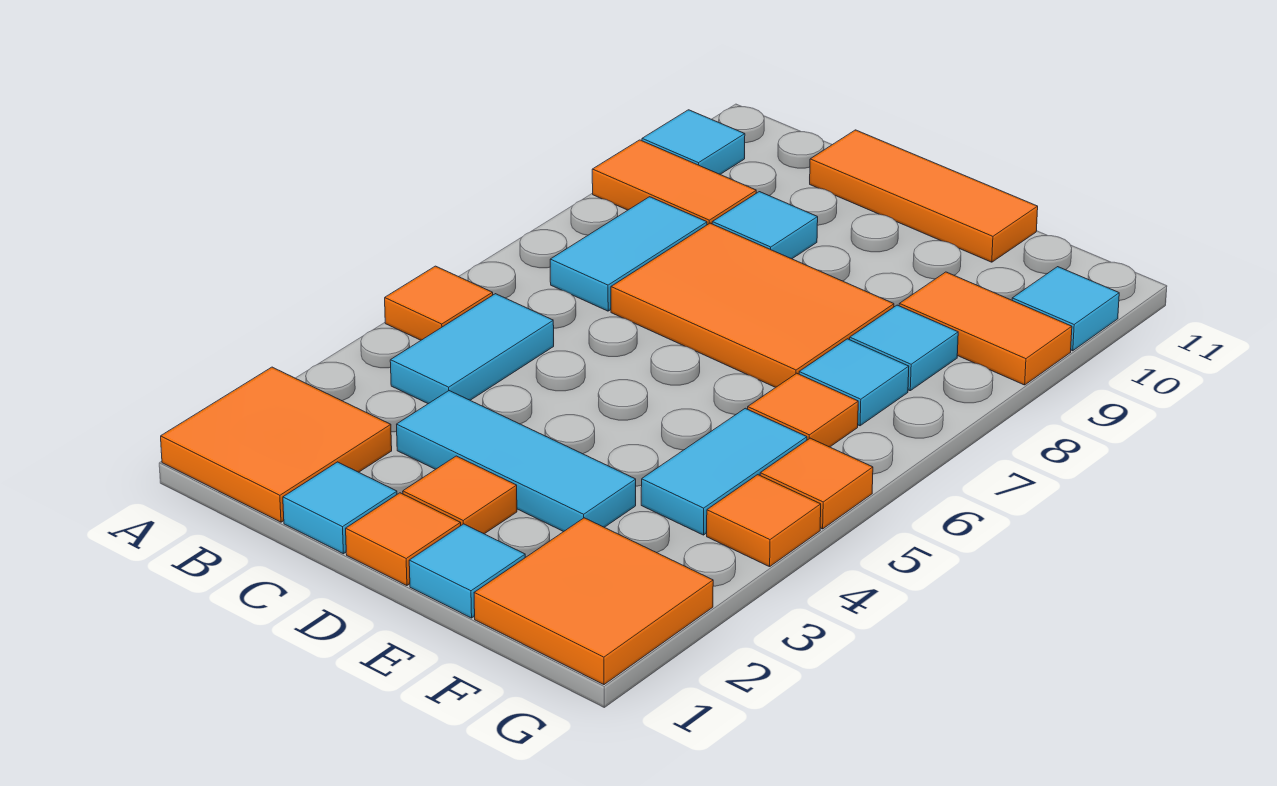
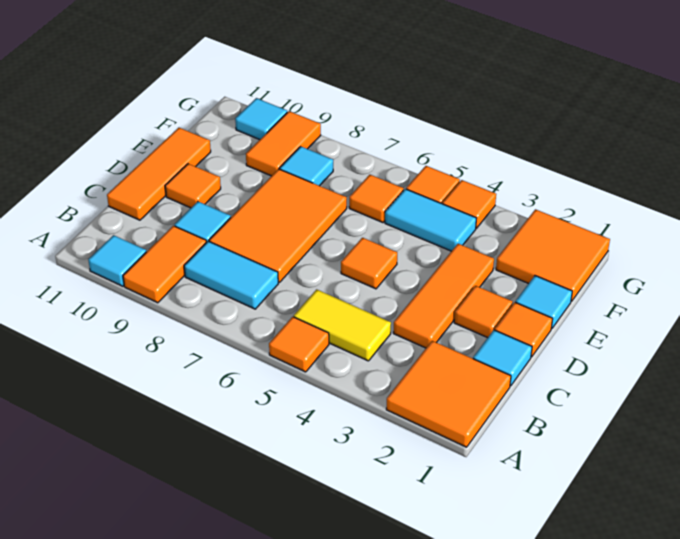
cyan tile B4:B5 level 1 -> yellow tile B4:B5 level 1
cyan tile C3:E3 level 1 -> orange tile C3:E3 level 1
none -> orange tile D5 level 1
none -> orange tile D10 level 1
cyan tile F7 level 1 -> none

